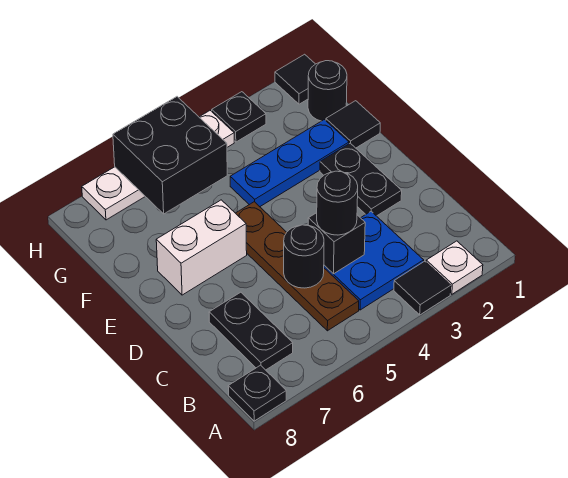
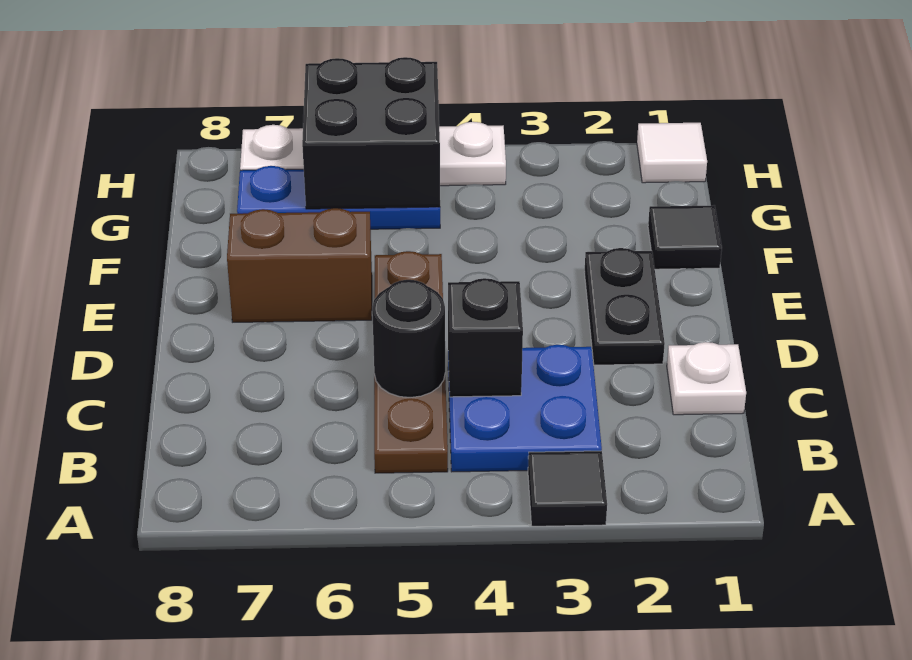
white plate A2 level 1 -> white plate C1 level 1
black plate A8 level 1 -> none
black plate B7:C7 level 1 -> none
black round brick C4 level 3 -> none
white brick E6:E7 level 1 -> brown brick E6:E7 level 1
blue plate F2:F4 level 1 -> blue plate G5:G7 level 1
black round brick G1 level 1 -> none
black tile H1 level 1 -> white tile H1 level 1
black plate H3 level 1 -> none

